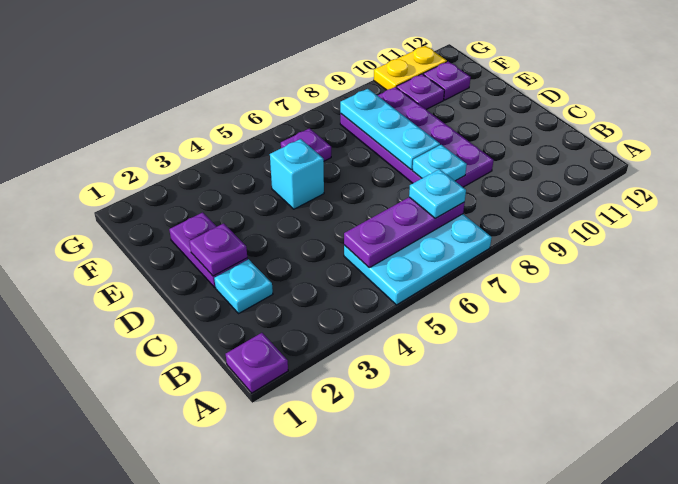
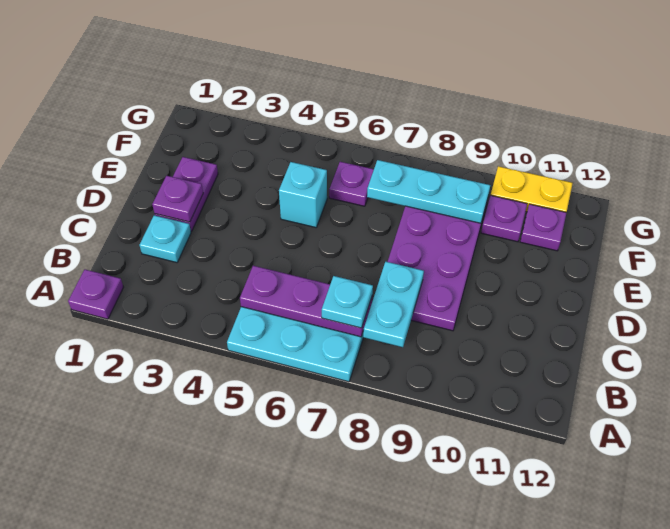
cyan plate C8 level 2 -> cyan plate B8:C8 level 2
cyan plate D8:F8 level 2 -> cyan plate F7:F9 level 2

